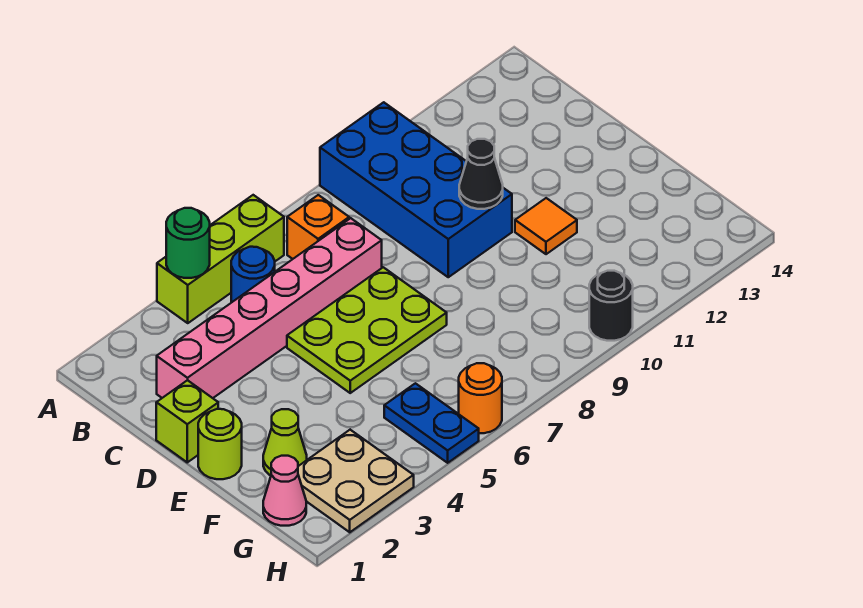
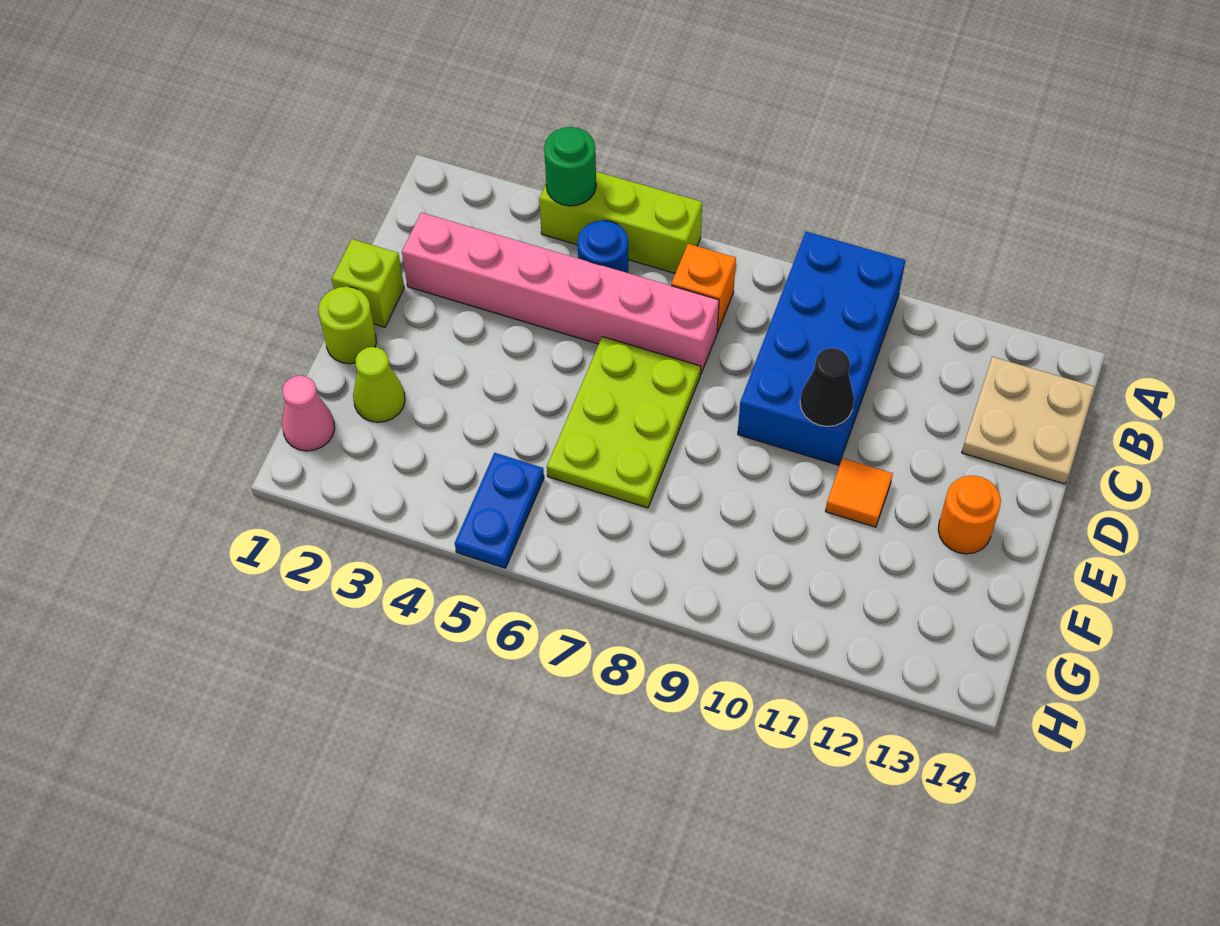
lime plate D5:E7 level 1 -> lime plate D6:F7 level 1
tan plate G2:H3 level 1 -> tan plate B13:C14 level 1
orange round brick H6 level 1 -> orange round brick E13 level 1
black round brick H10 level 1 -> none

